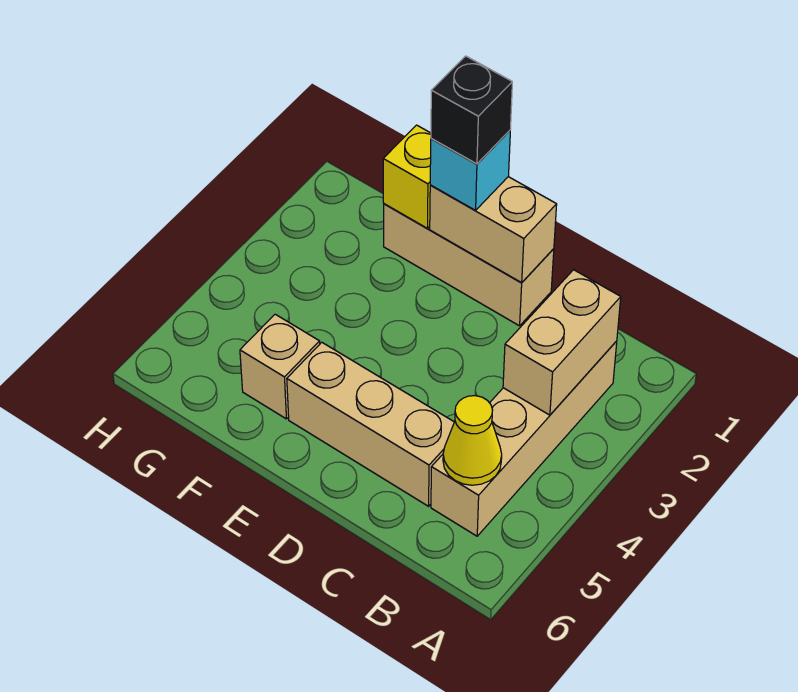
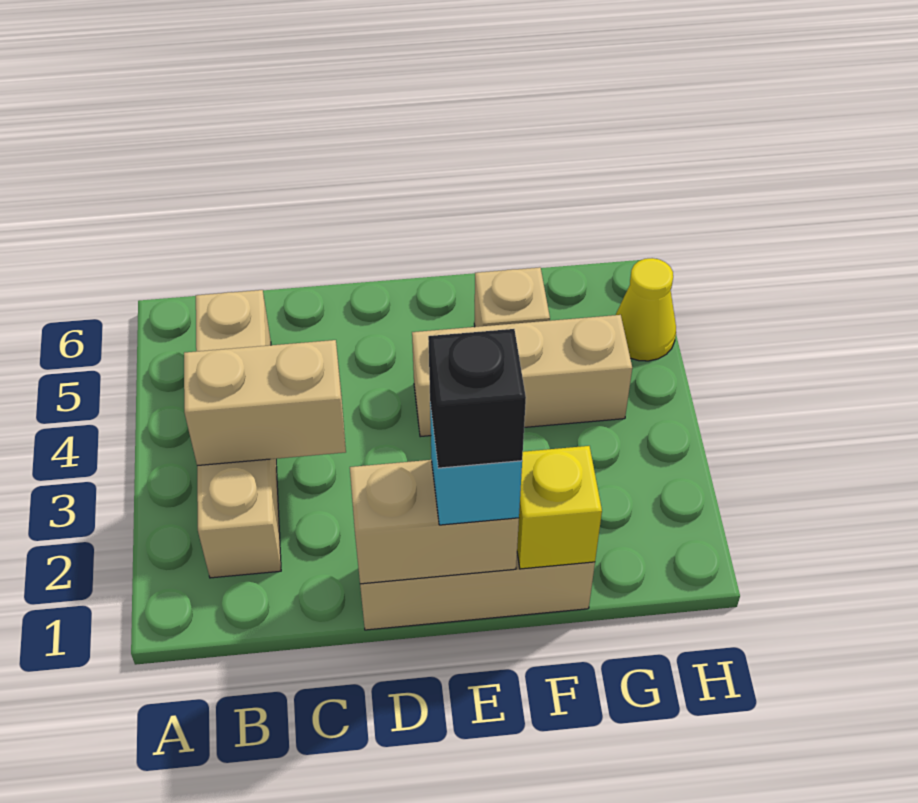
tan brick B2:B3 level 2 -> tan brick B3:C3 level 2
yellow cone B5 level 2 -> yellow cone H5 level 1
tan brick C5:E5 level 1 -> tan brick E4:G4 level 1

